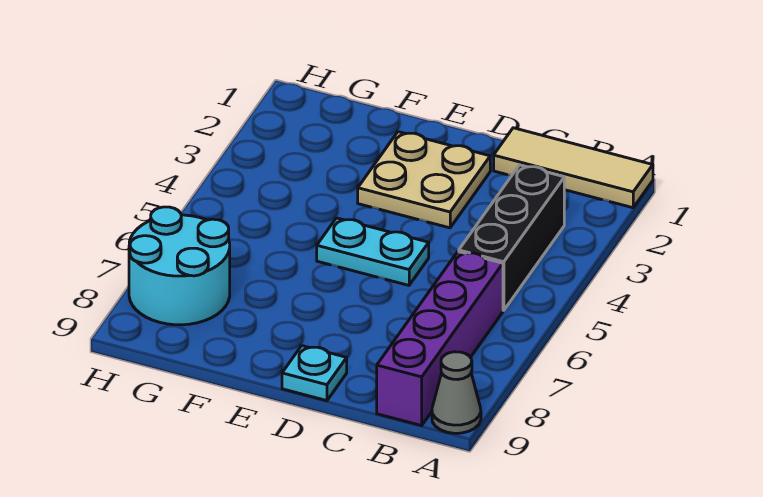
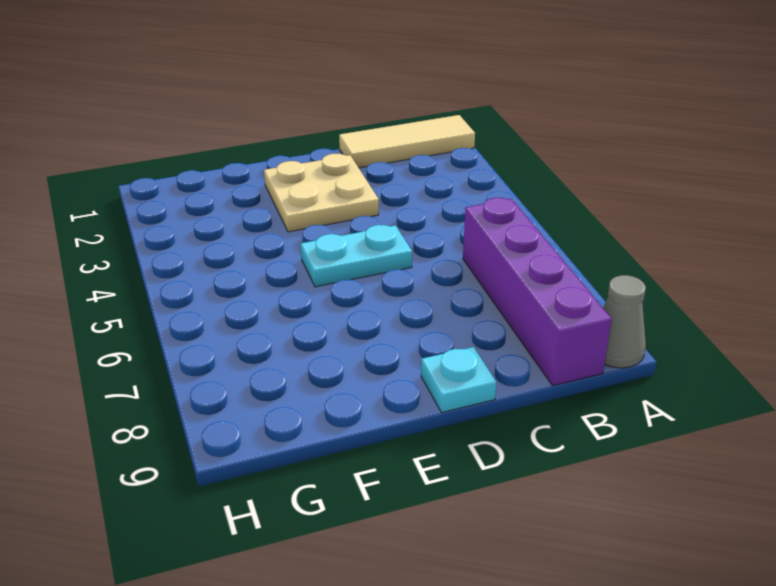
black brick B3:B5 level 1 -> none
cyan round brick G7:H8 level 1 -> none

